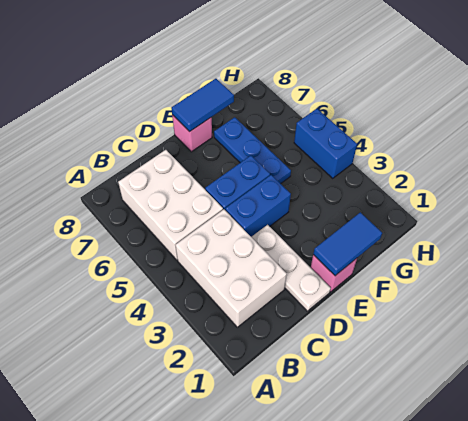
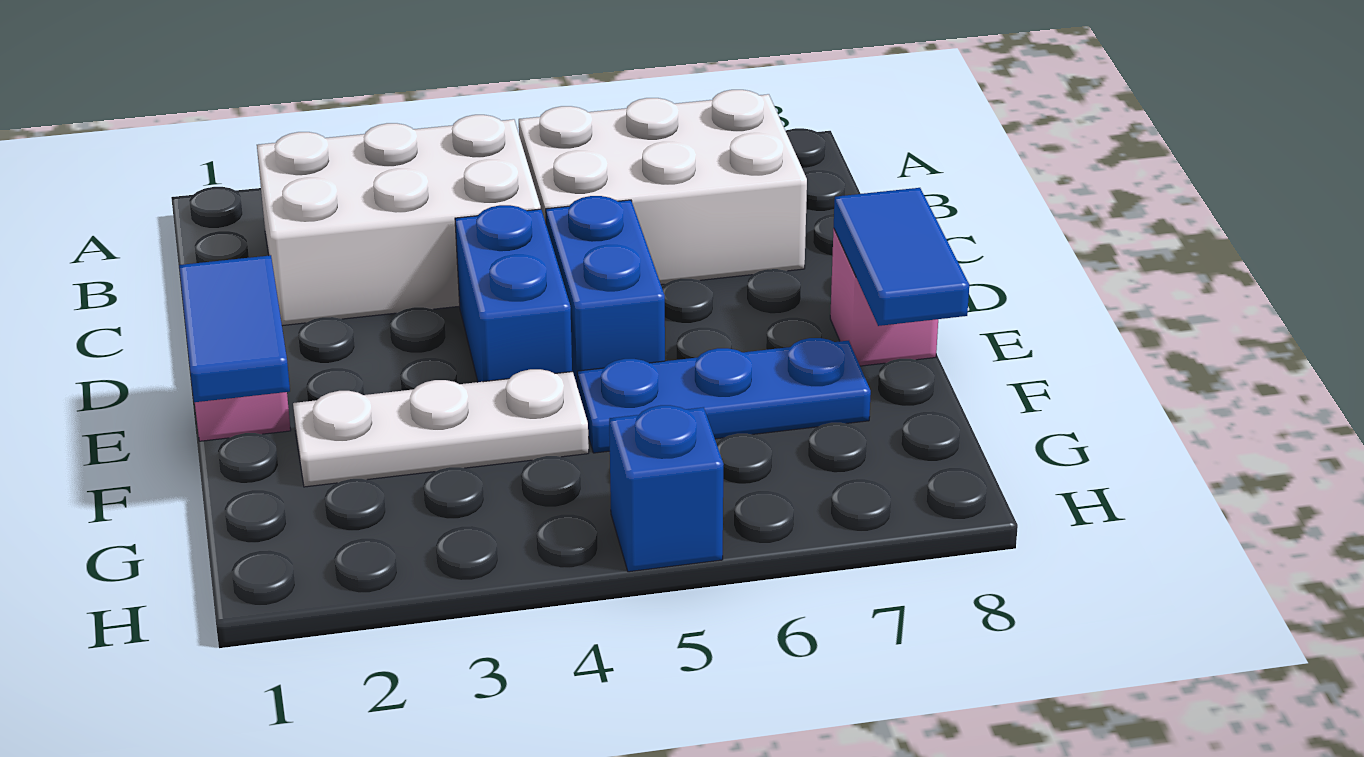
white plate D1:D3 level 1 -> white plate F2:F4 level 1
blue brick H4:H5 level 1 -> blue brick H5 level 1

